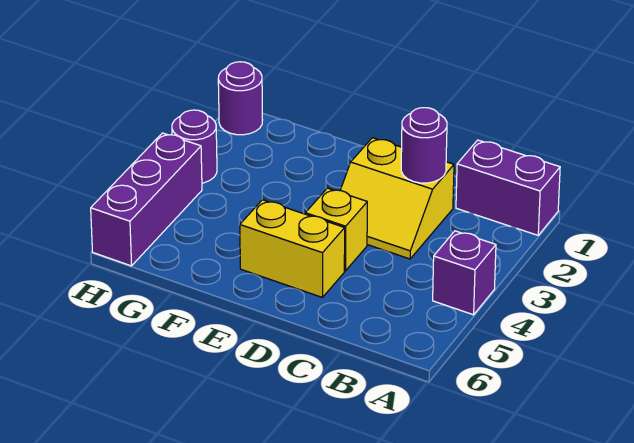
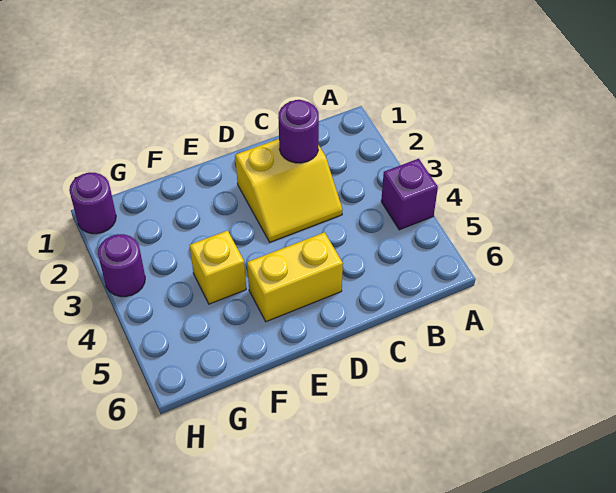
purple brick A1:B1 level 1 -> none
yellow brick D4 level 1 -> yellow brick F4 level 1
purple brick H4:H6 level 1 -> none

